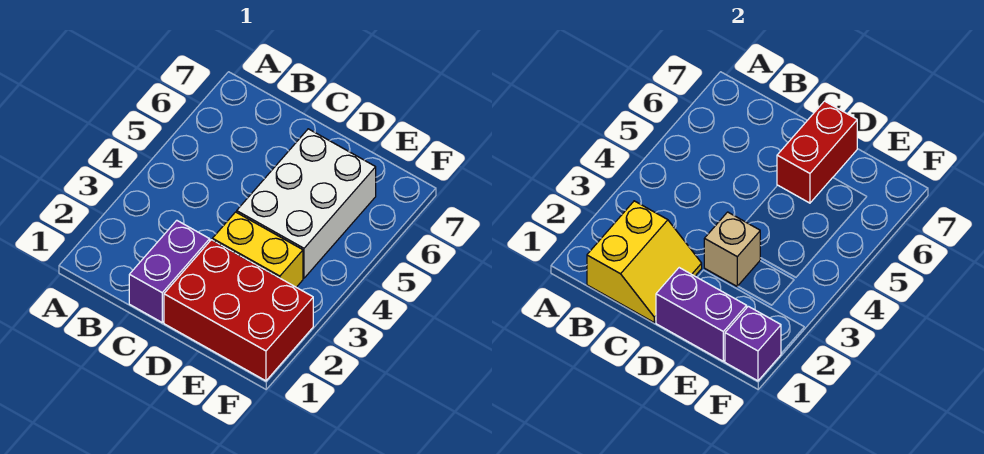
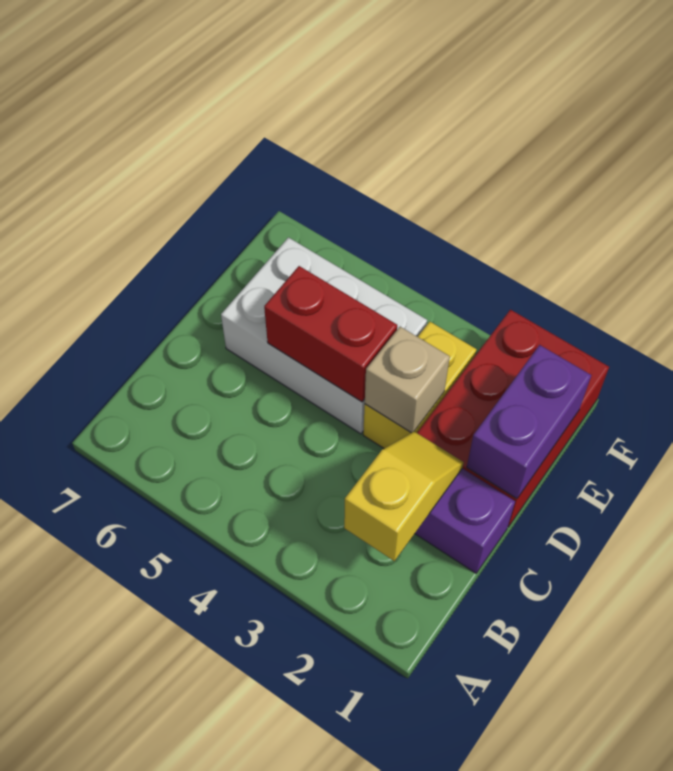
yellow slope B1:C2 level 2 top B -> yellow slope B2:C2 level 2 top B
red brick D6:D7 level 2 -> red brick D4:D5 level 2
purple brick F1 level 2 -> none

